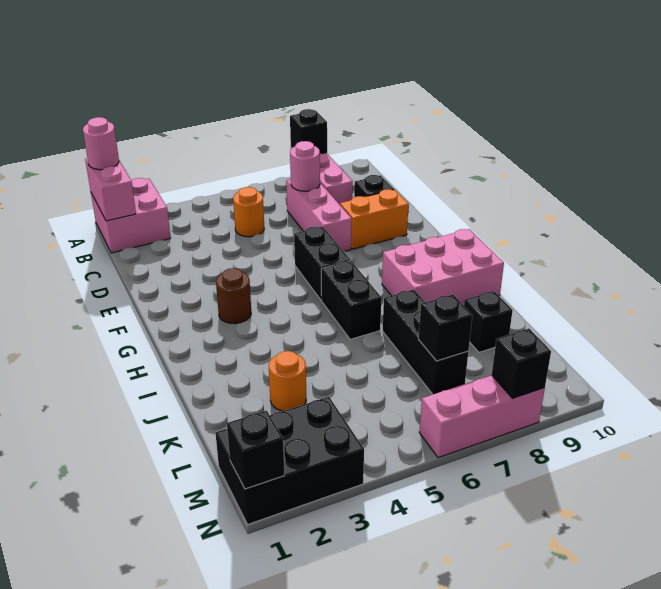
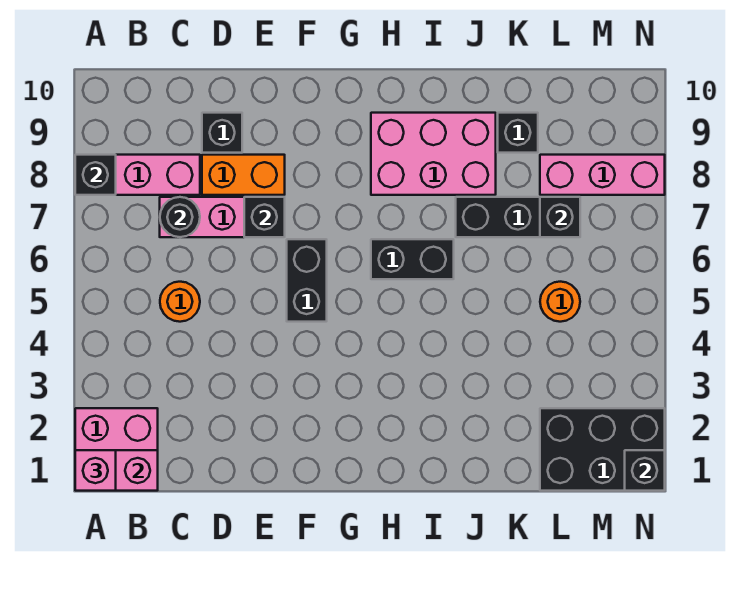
pink round brick A1 level 3 -> pink brick A1 level 3
pink round brick C7 level 2 -> black round brick C7 level 2
orange brick E8:E9 level 1 -> orange brick D8:E8 level 1
black brick F6:G6 level 1 -> black brick F5:F6 level 1
brown round brick G3 level 1 -> none
pink brick H8:I10 level 1 -> pink brick H8:J9 level 1
orange round brick K3 level 1 -> orange round brick L5 level 1
black brick M1:N3 level 1 -> black brick L1:N2 level 1
pink brick N6:N8 level 1 -> pink brick L8:N8 level 1
black brick N8 level 2 -> black brick E7 level 2

